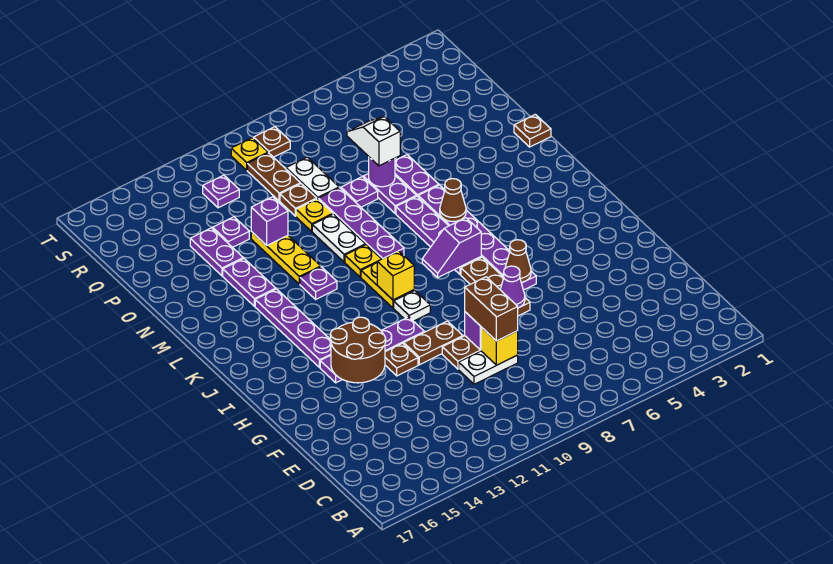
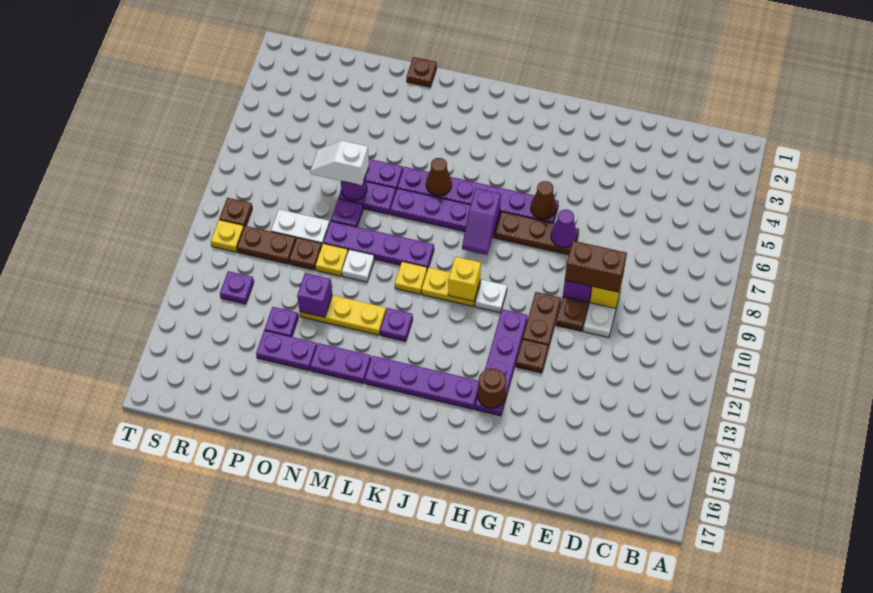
brown round brick G13:H14 level 2 -> brown round brick H14 level 2
white plate M10:N10 level 1 -> white plate N10 level 1

